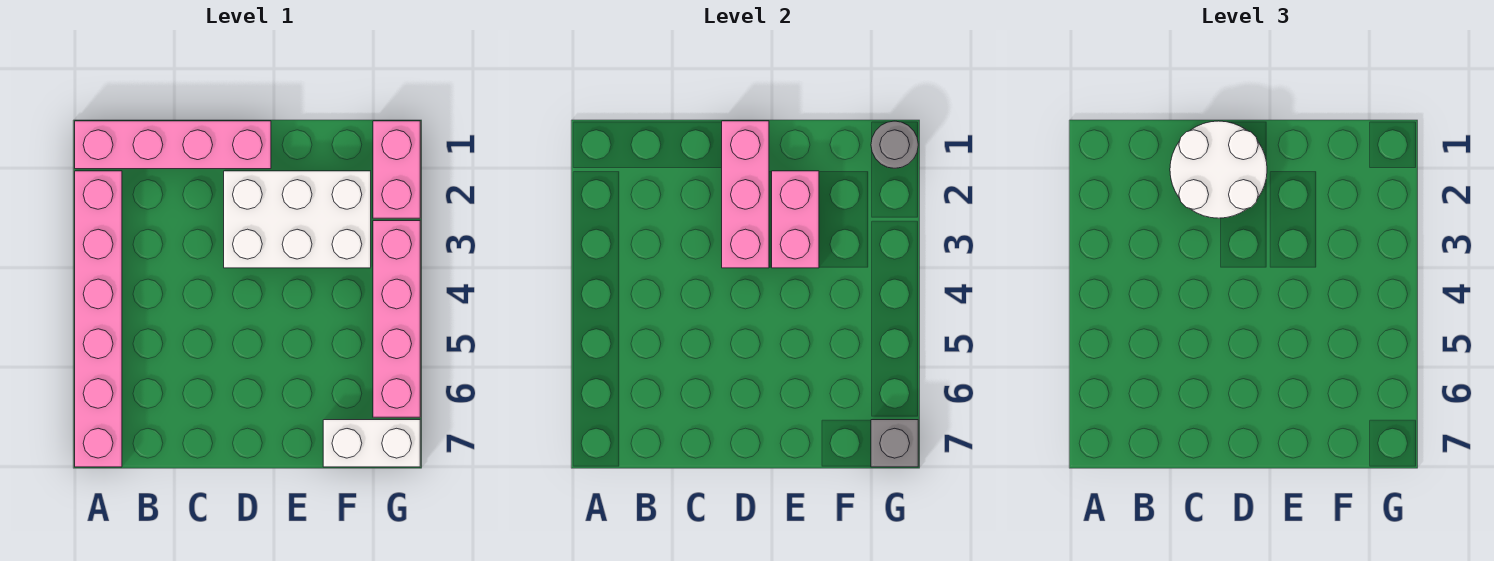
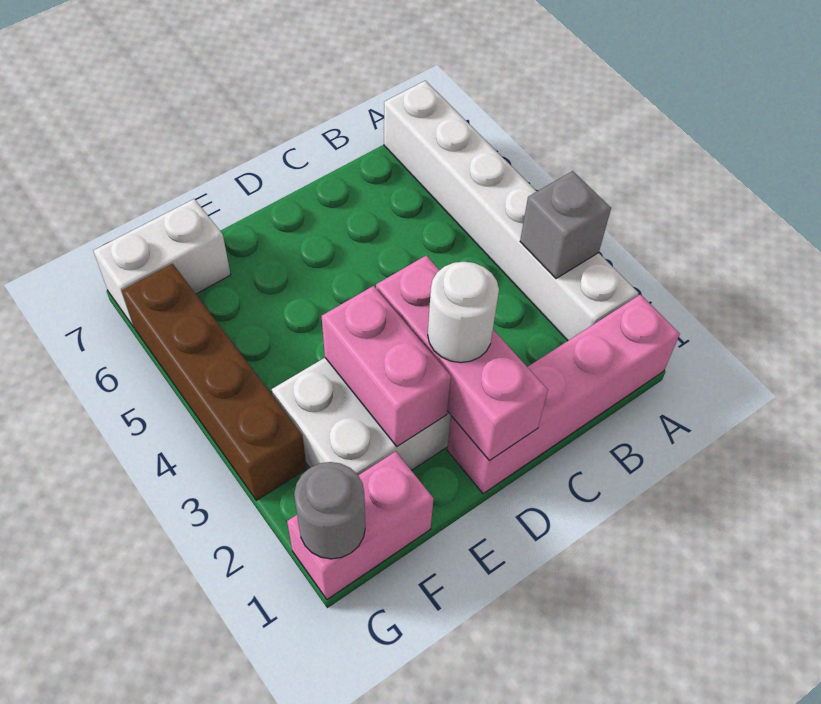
pink brick A2:A7 level 1 -> white brick A2:A7 level 1
white round brick C1:D2 level 3 -> white round brick D2 level 3
pink brick G1:G2 level 1 -> pink brick F1:G1 level 1
pink brick G3:G6 level 1 -> brown brick G3:G6 level 1
grey brick G7 level 2 -> grey brick A3 level 2

